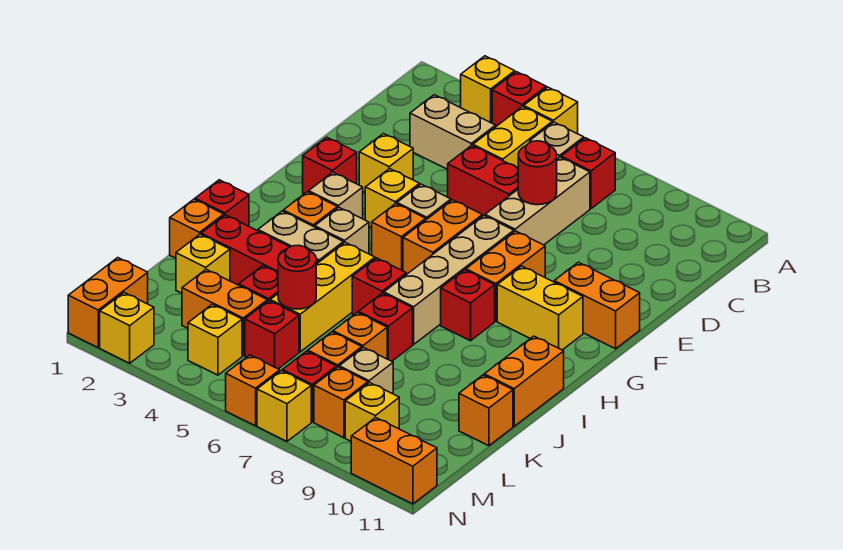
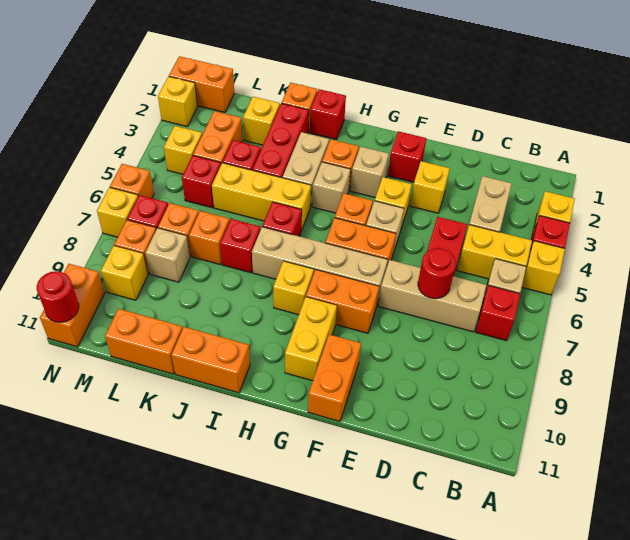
red brick H8 level 1 -> yellow brick H8 level 1
red round brick K5 level 2 -> red round brick N11 level 2
orange brick K11 level 1 -> orange brick K11:L11 level 1

